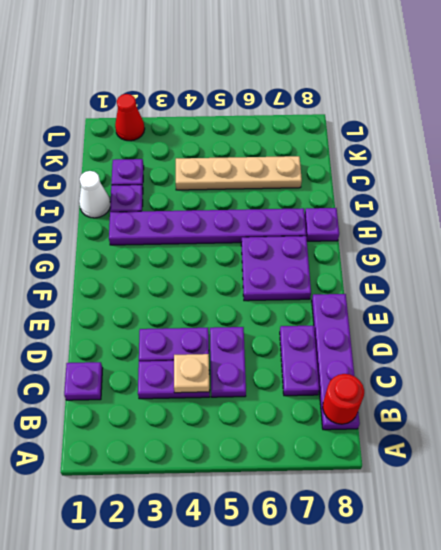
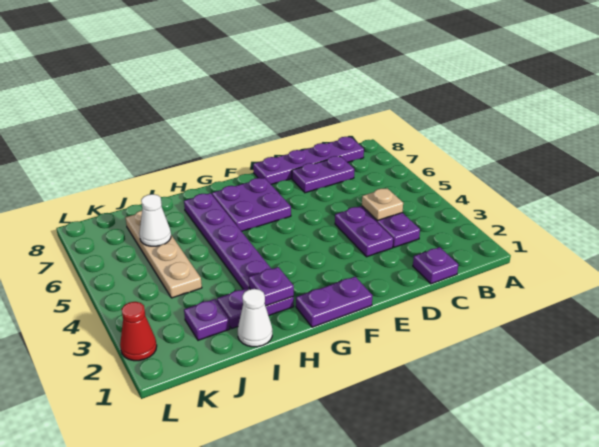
red round brick B8 level 2 -> none
purple plate C5:D5 level 1 -> purple plate F1:G1 level 1
purple plate H8 level 1 -> purple plate H2 level 2
none -> white cone J6 level 2

